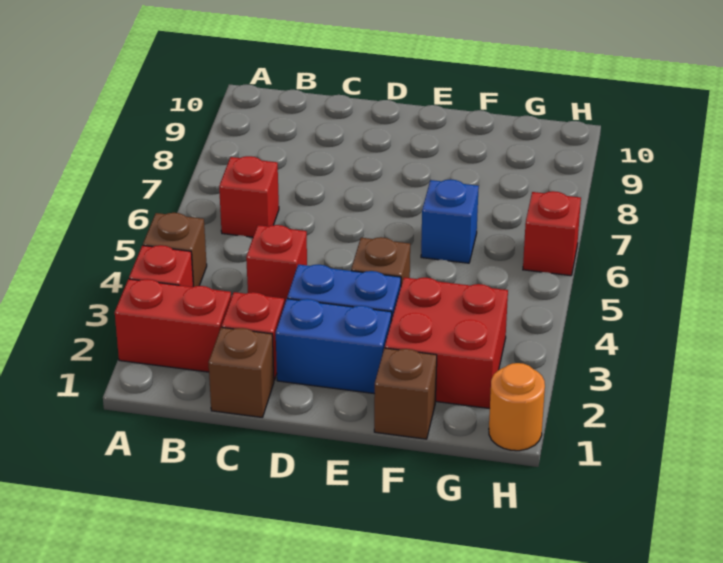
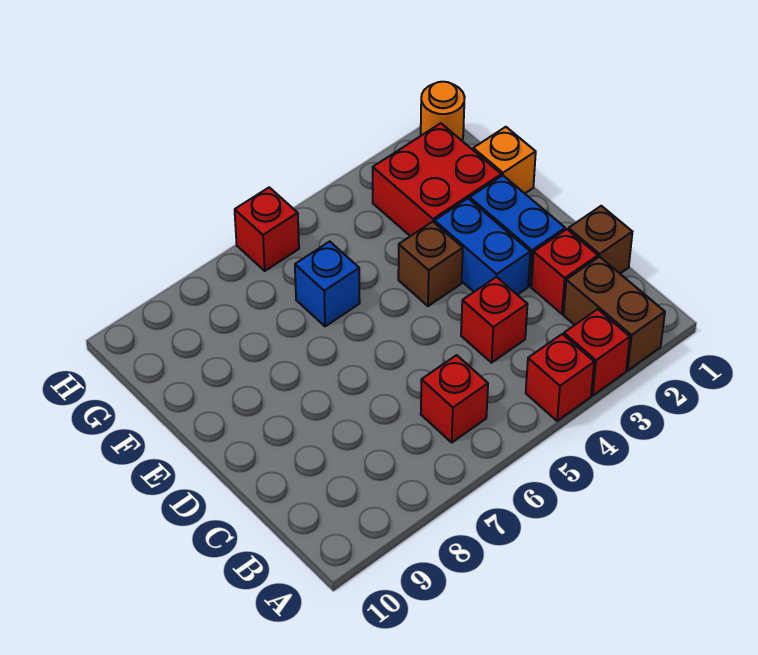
red brick A2:B2 level 1 -> brown brick A2:B2 level 1
brown brick A4 level 1 -> red brick A4 level 1
brown brick F1 level 1 -> orange brick F1 level 1

